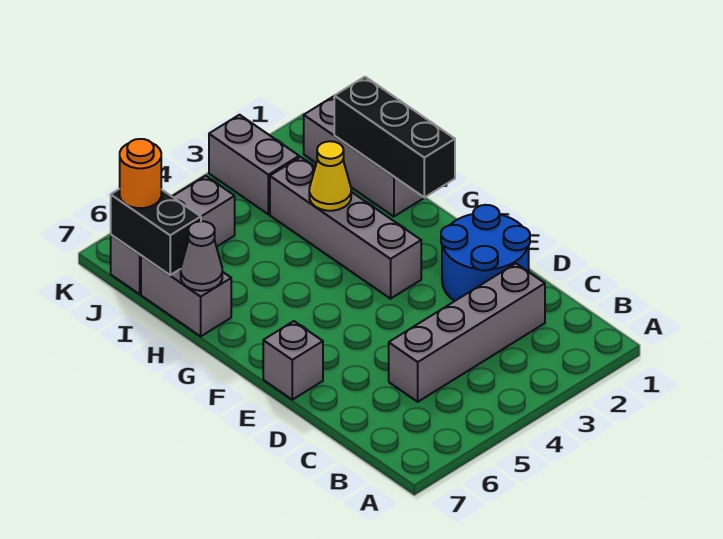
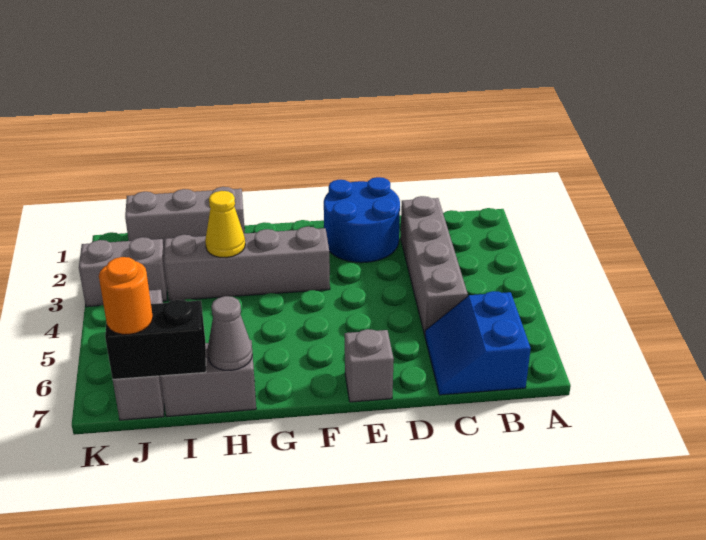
none -> blue slope B6:C7 level 1 top B
black brick G1:I1 level 2 -> none

